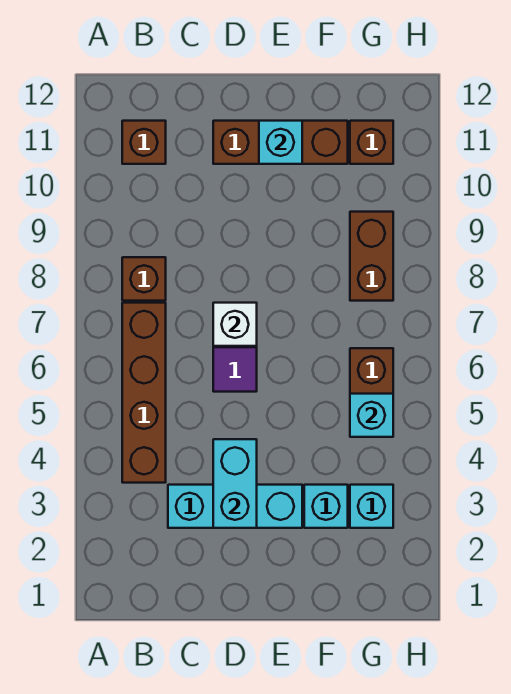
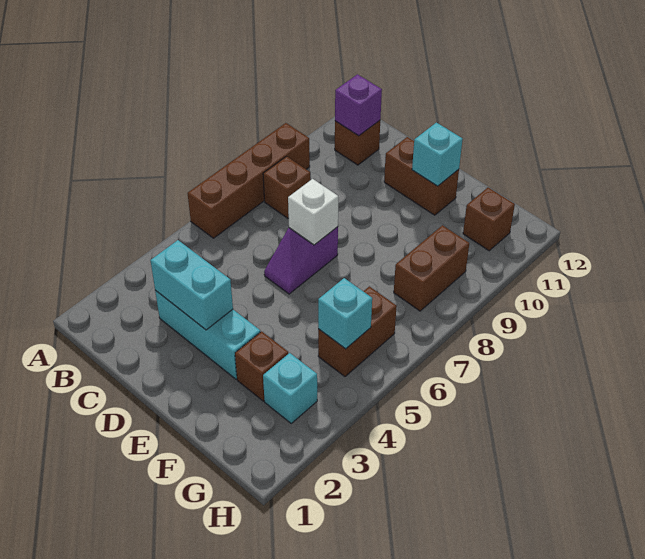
brown brick B4:B7 level 1 -> brown brick A6:A9 level 1
none -> purple brick B11 level 2
cyan brick D3:D4 level 2 -> cyan brick C3:D3 level 2
brown brick D11:F11 level 1 -> brown brick D11:E11 level 1
cyan brick F3 level 1 -> brown brick F3 level 1

